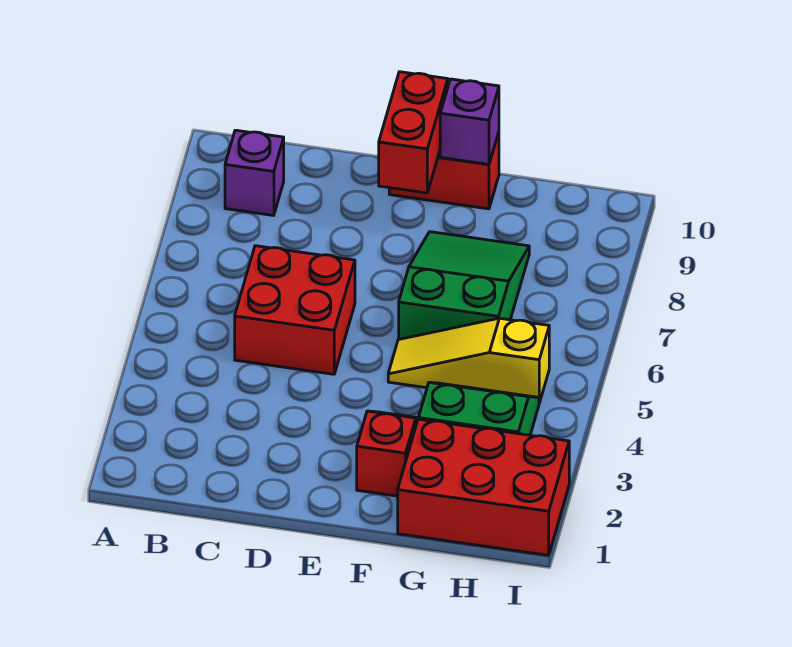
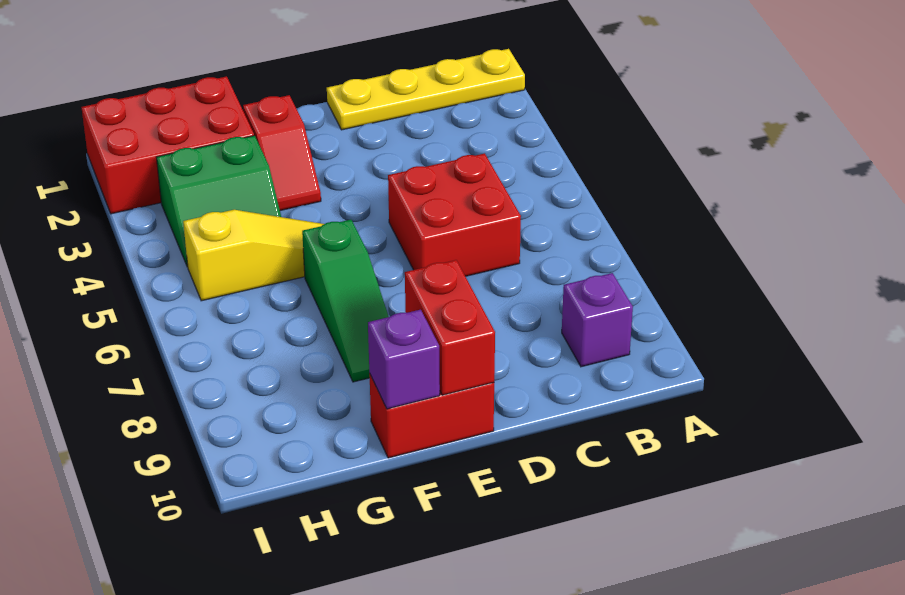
none -> yellow plate A1:D1 level 1
green slope F6:G8 level 1 top 6 -> green slope F6:F8 level 1 top 6

